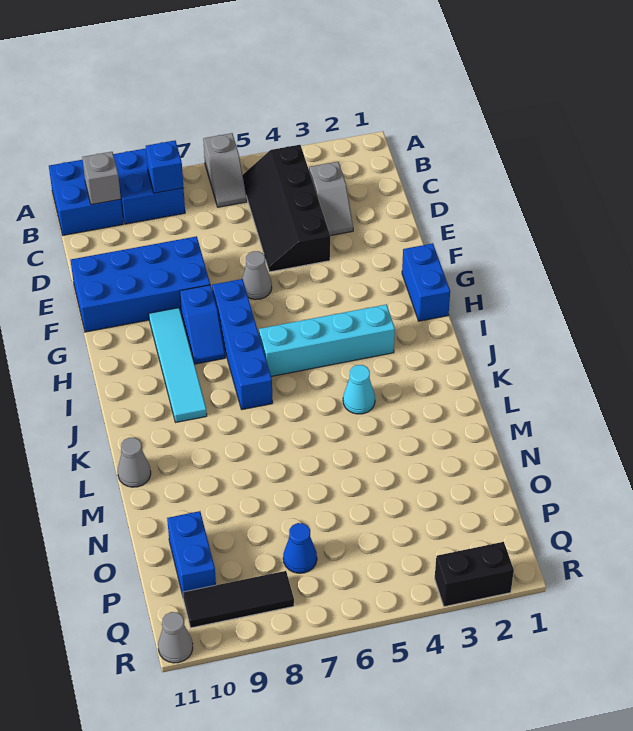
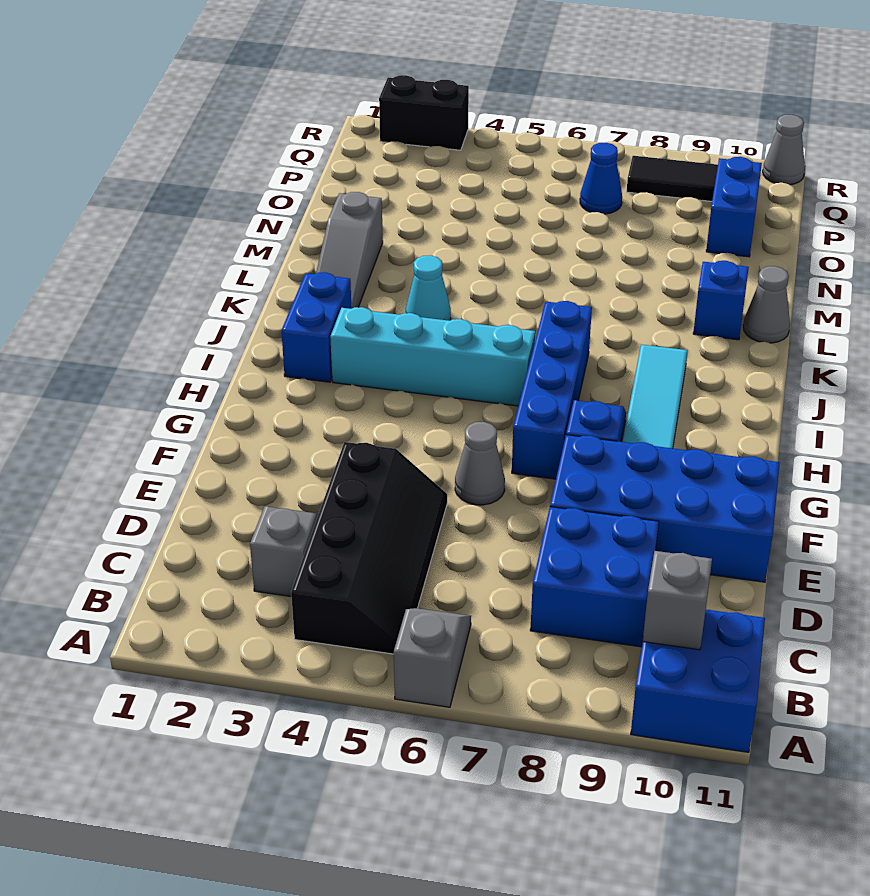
blue brick A8:B9 level 1 -> blue brick C8:D9 level 1
blue brick B8 level 2 -> blue brick L10 level 1
blue brick G1:H1 level 1 -> blue brick I2:J2 level 1
none -> grey slope K2:M2 level 1 top M

